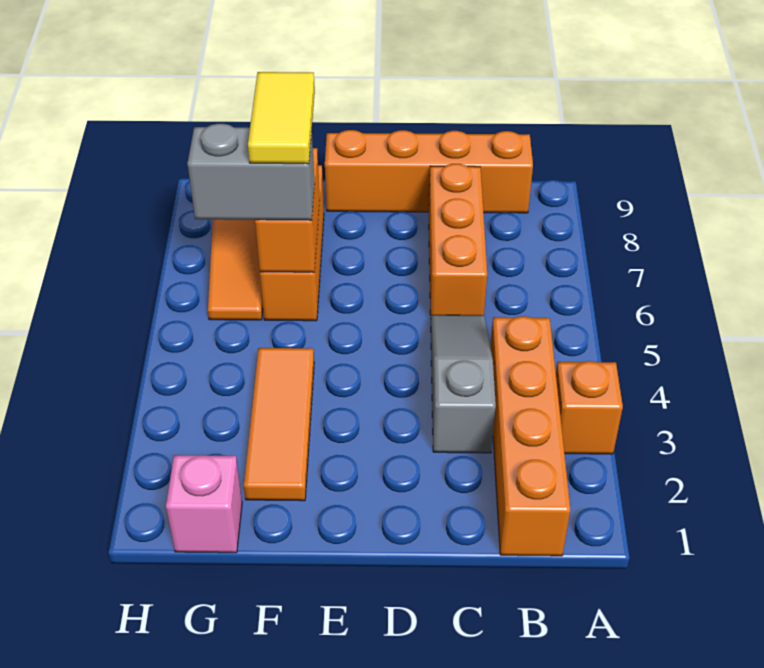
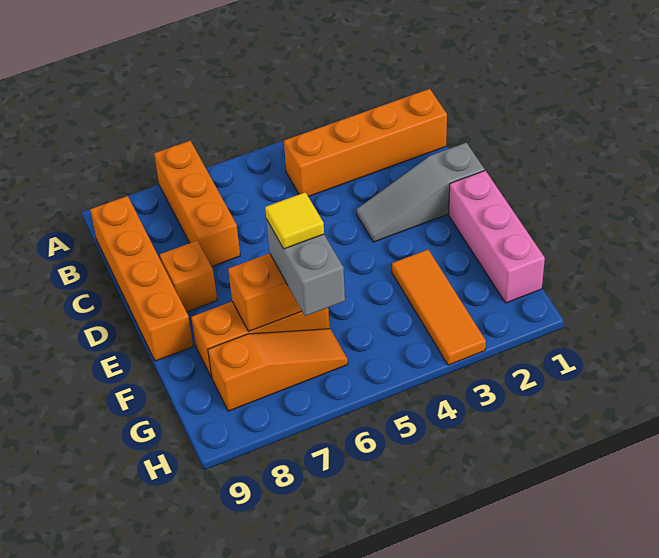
orange brick A3 level 1 -> orange brick D8 level 1
grey slope C3:C5 level 1 top 3 -> grey slope D1:D3 level 1 top 1
orange brick C6:C8 level 1 -> orange brick A7:C7 level 1
orange tile F2:F4 level 1 -> orange tile F3:H3 level 1
yellow tile F6:F7 level 4 -> yellow tile F6 level 4
pink brick G1 level 1 -> pink brick E1:G1 level 1

